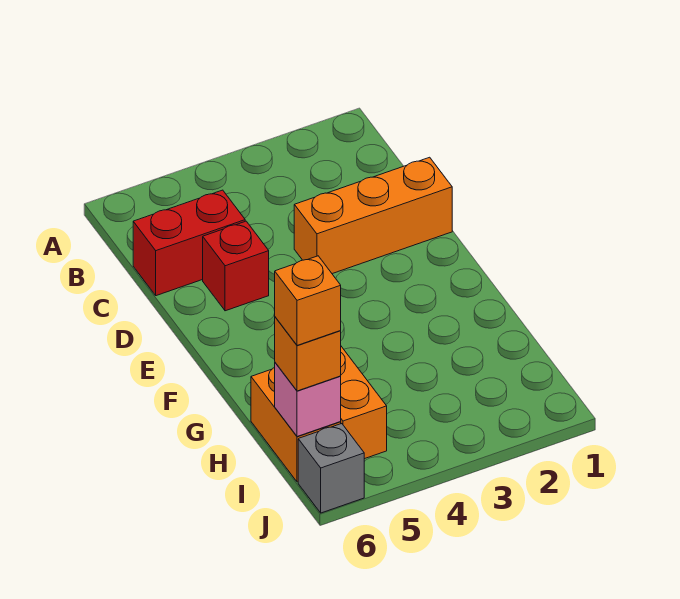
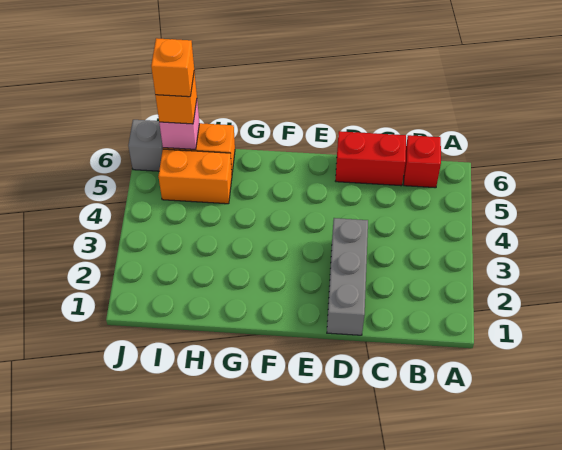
red brick C5:C6 level 1 -> red brick C6:D6 level 1
orange brick D1:D3 level 1 -> grey brick D1:D3 level 1
red brick D5 level 1 -> red brick B6 level 1

